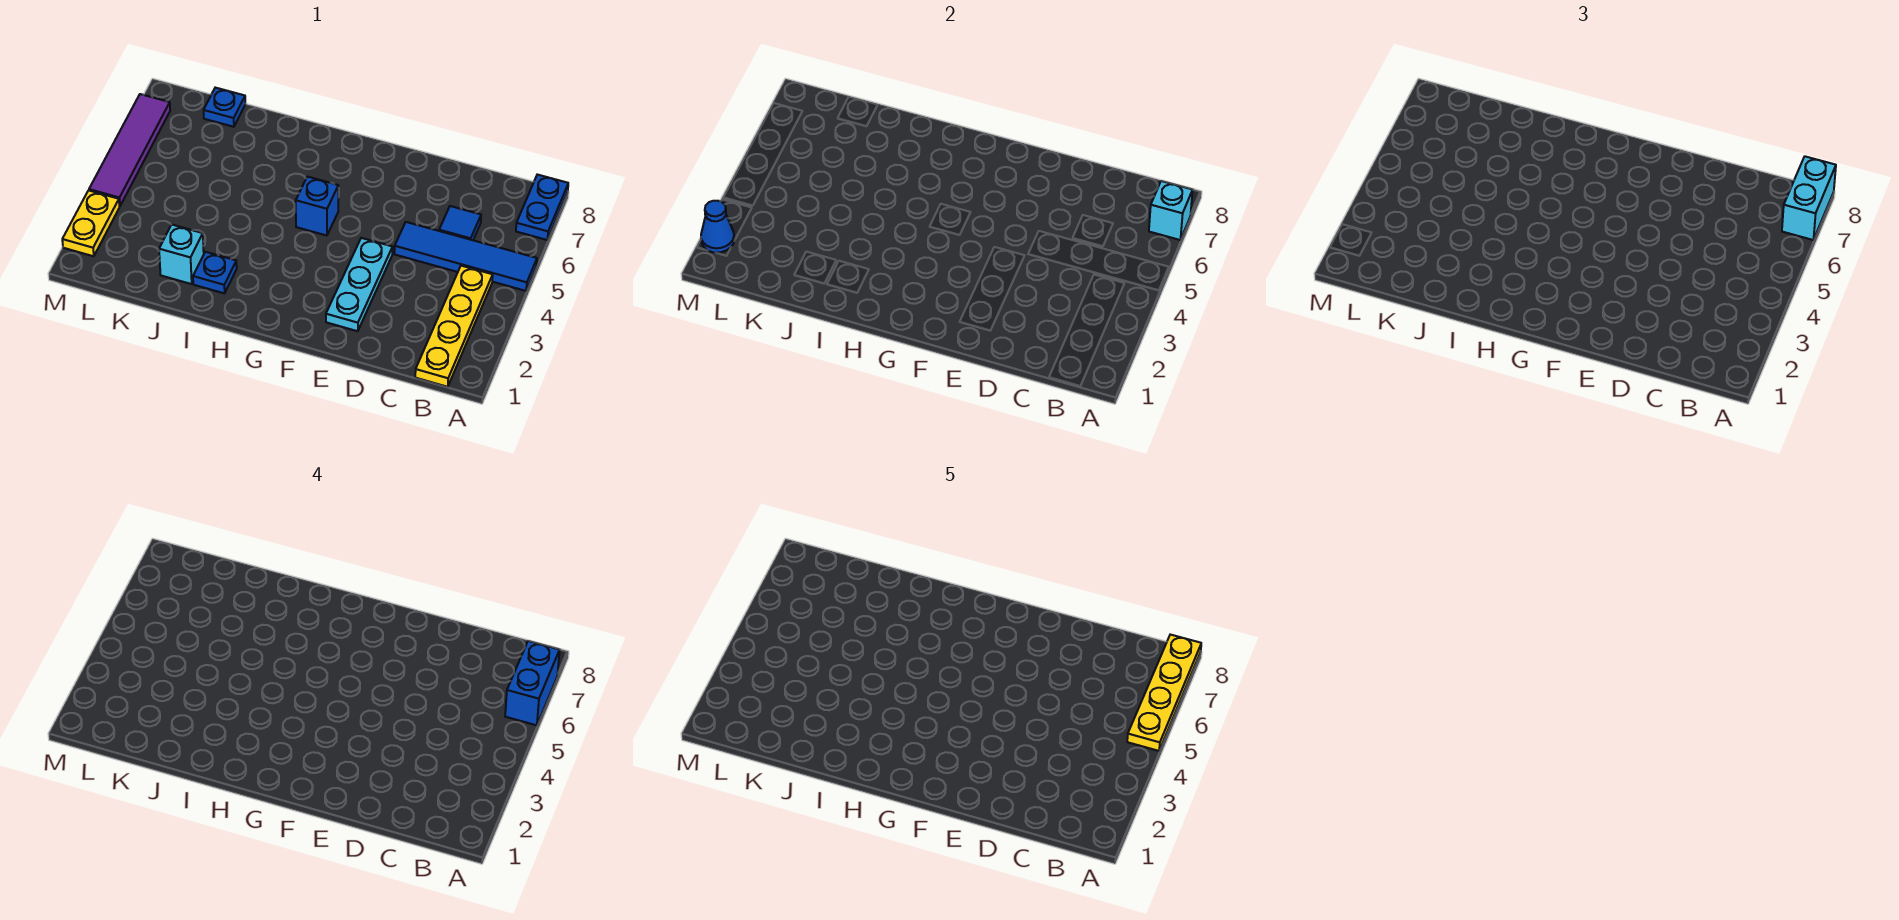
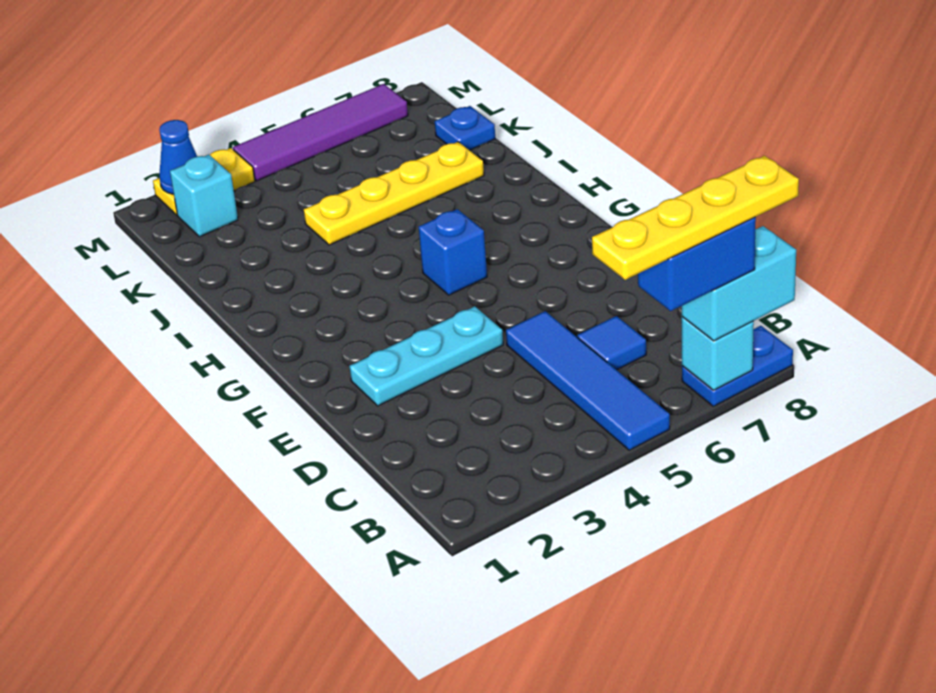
yellow plate B1:B4 level 1 -> yellow plate J4:J7 level 1
blue plate I2 level 1 -> none
cyan brick J2 level 1 -> cyan brick L2 level 1

